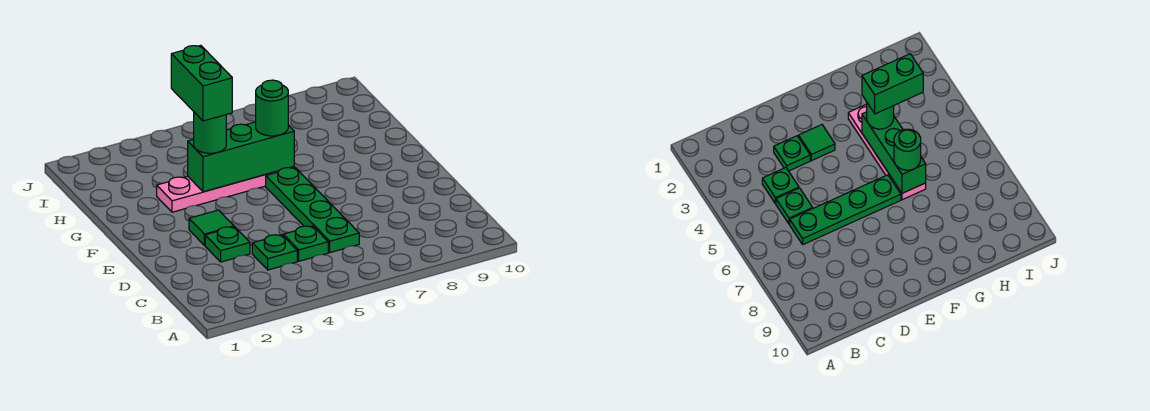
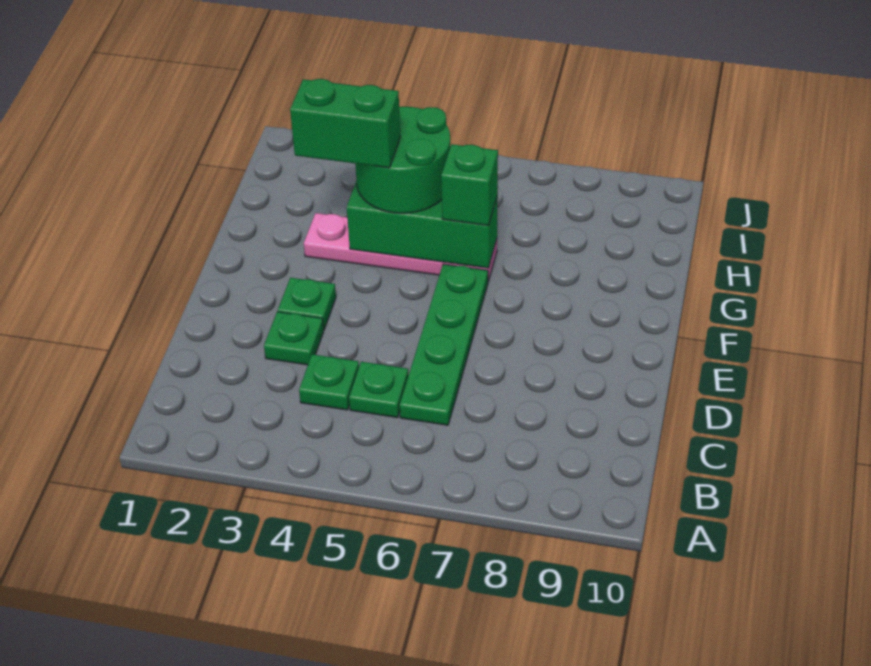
green tile E3 level 1 -> green plate E3 level 1
green round brick G4 level 3 -> green round brick G4:H5 level 3
green brick G4:H4 level 4 -> green brick G3:G4 level 4
green round brick G6 level 3 -> green brick G6 level 3

